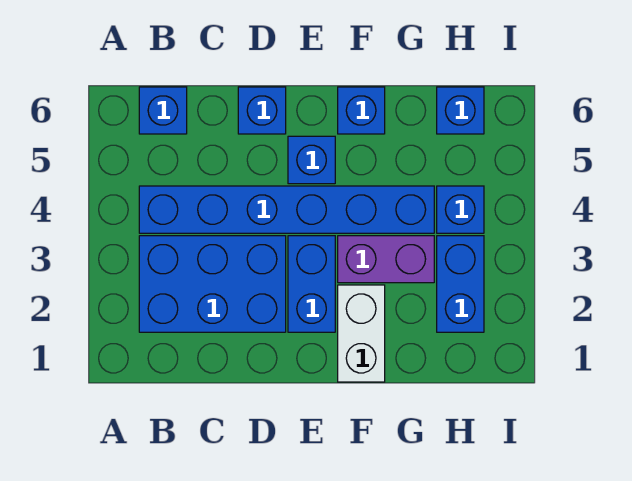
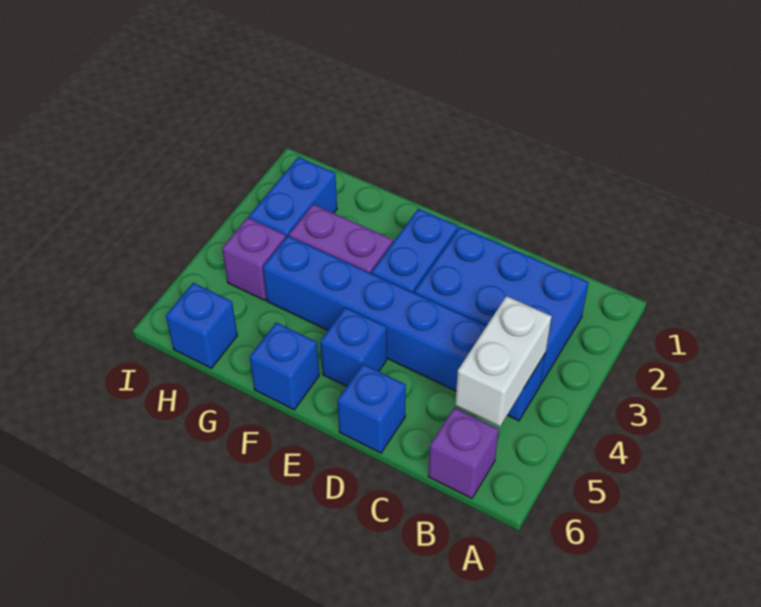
blue brick B6 level 1 -> purple brick B6 level 1
white brick F1:F2 level 1 -> white brick B4:B5 level 2
blue brick H4 level 1 -> purple brick H4 level 1

